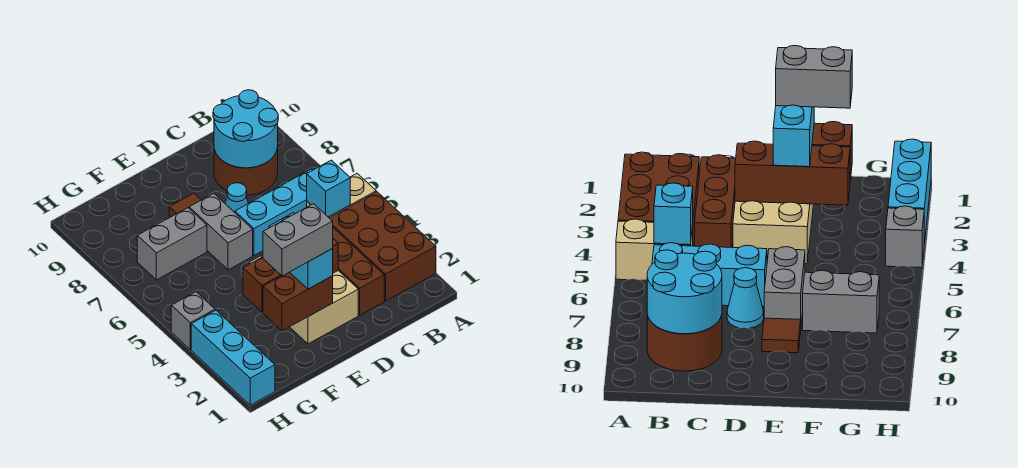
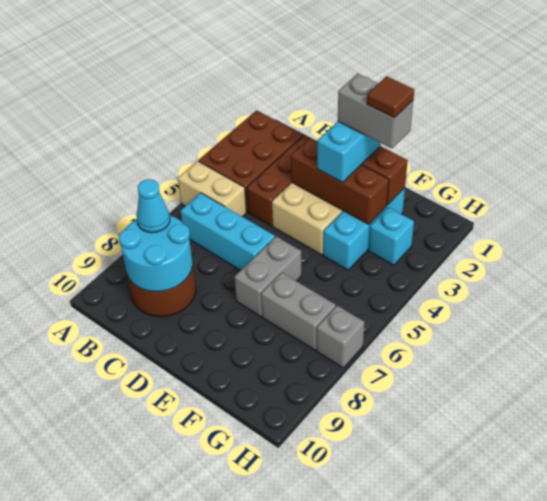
cyan brick B5 level 2 -> cyan brick G3 level 1
cyan cone D7 level 1 -> cyan cone B8 level 3
brown tile E8 level 1 -> brown tile F2 level 5
cyan brick H1:H3 level 1 -> cyan brick F2:F4 level 1
grey brick H4 level 1 -> grey brick H7 level 1

